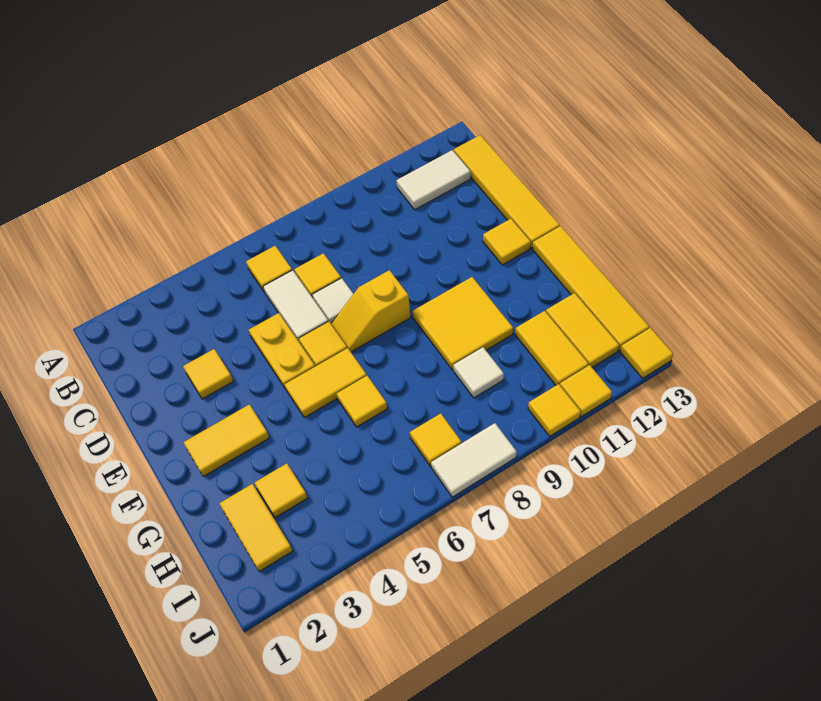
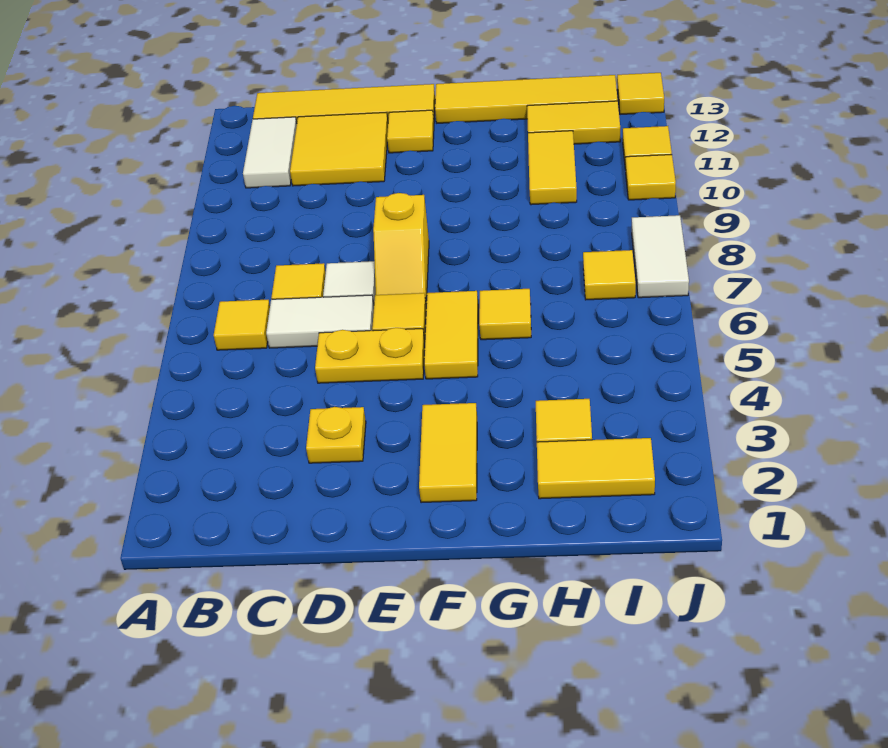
yellow tile D3 level 1 -> yellow plate D3 level 1
yellow tile F9:G10 level 1 -> yellow tile C11:D12 level 1
white tile H9 level 1 -> none
yellow tile H11:I11 level 1 -> yellow tile H10:H11 level 1

